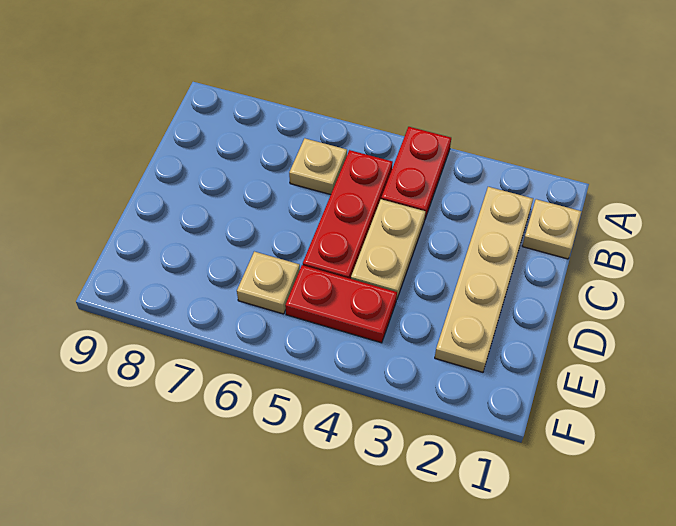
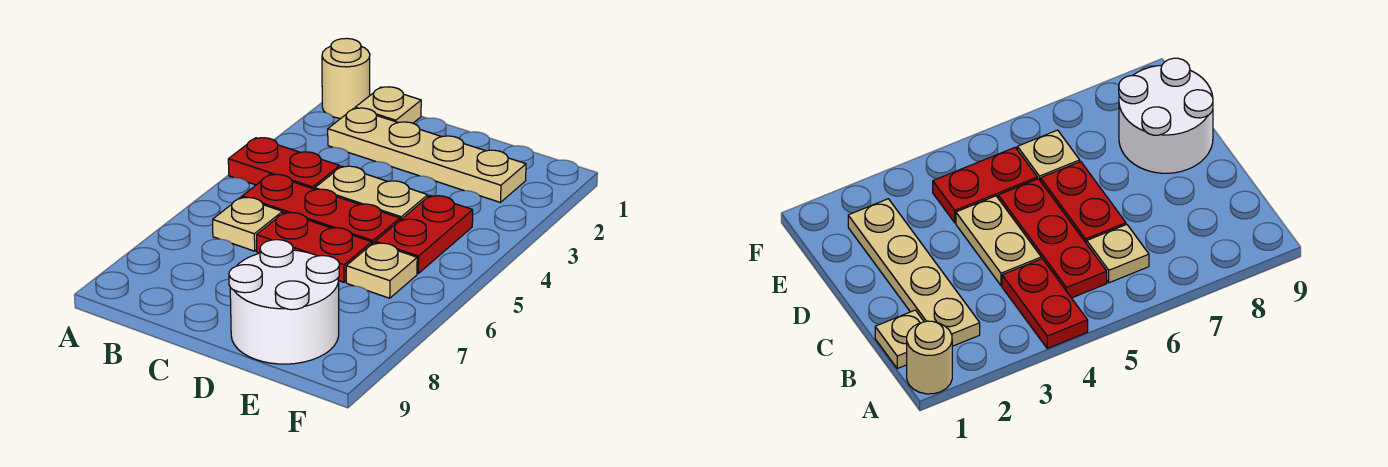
none -> tan round brick A1 level 1
none -> red plate C6:D6 level 1
none -> white round brick D8:E9 level 1

